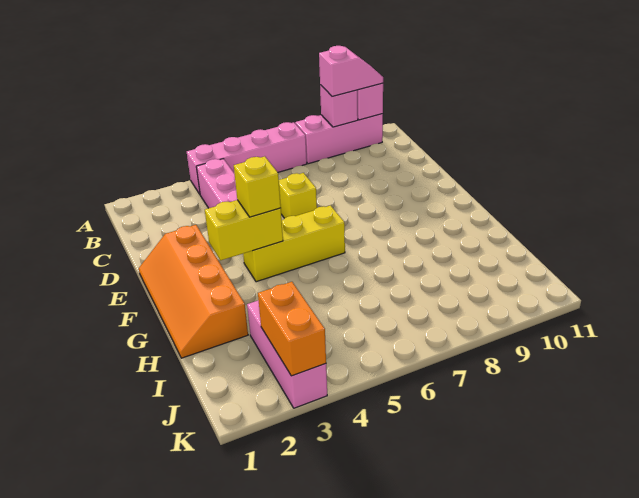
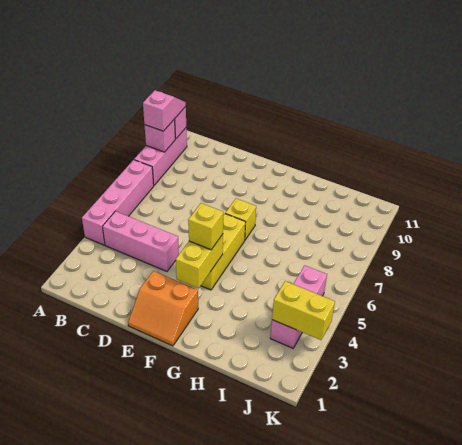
yellow brick D6 level 1 -> yellow brick F7 level 1
orange slope E1:H2 level 1 top 2 -> orange slope E1:F2 level 1 top 2
pink brick I3:K3 level 1 -> pink brick J3:J5 level 1
orange brick J3:K3 level 2 -> yellow brick J3:K3 level 2

